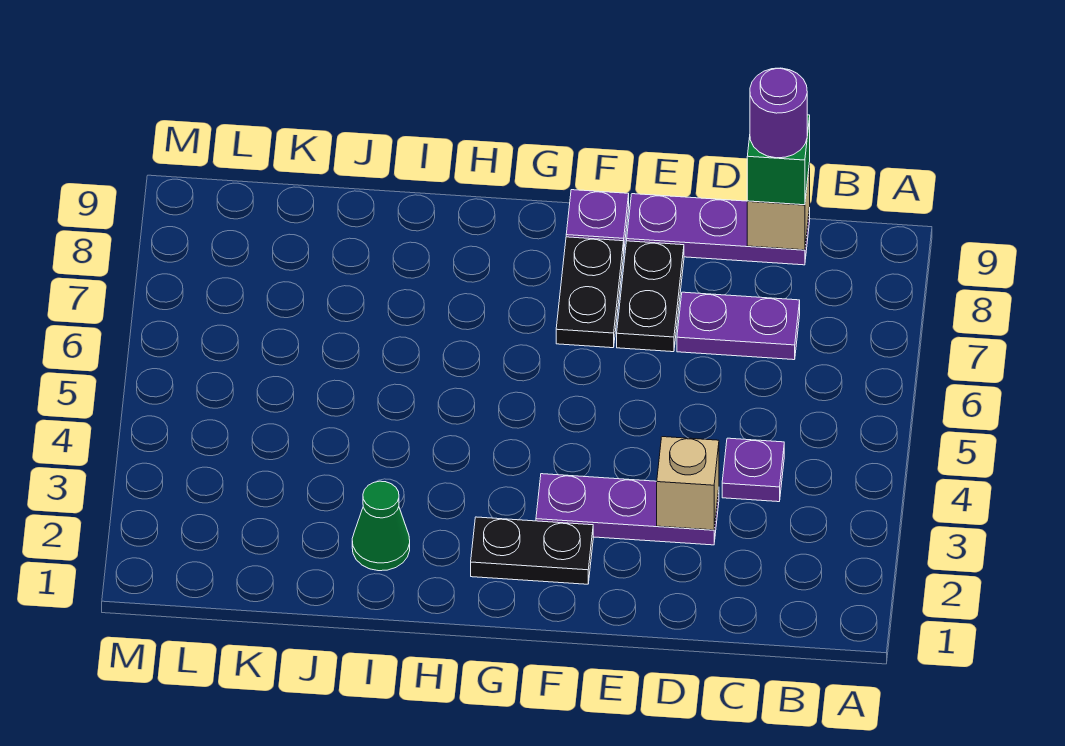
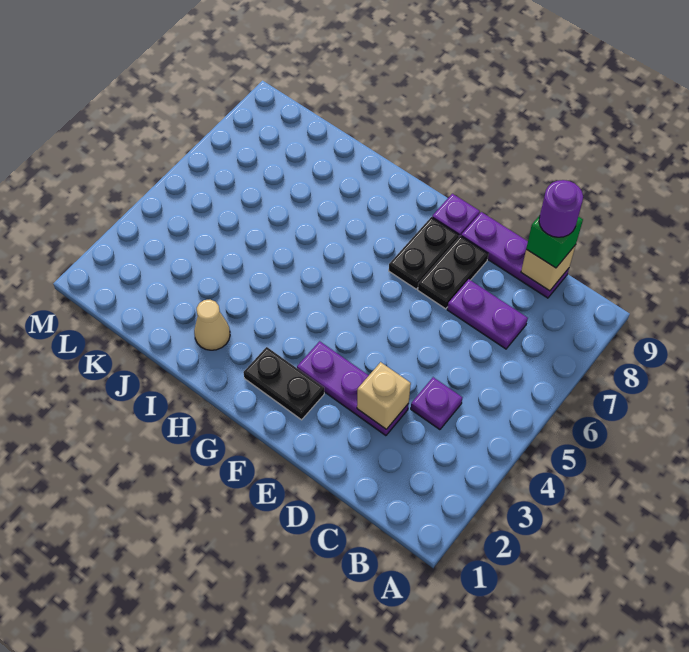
green cone I2 level 1 -> tan cone I2 level 1

